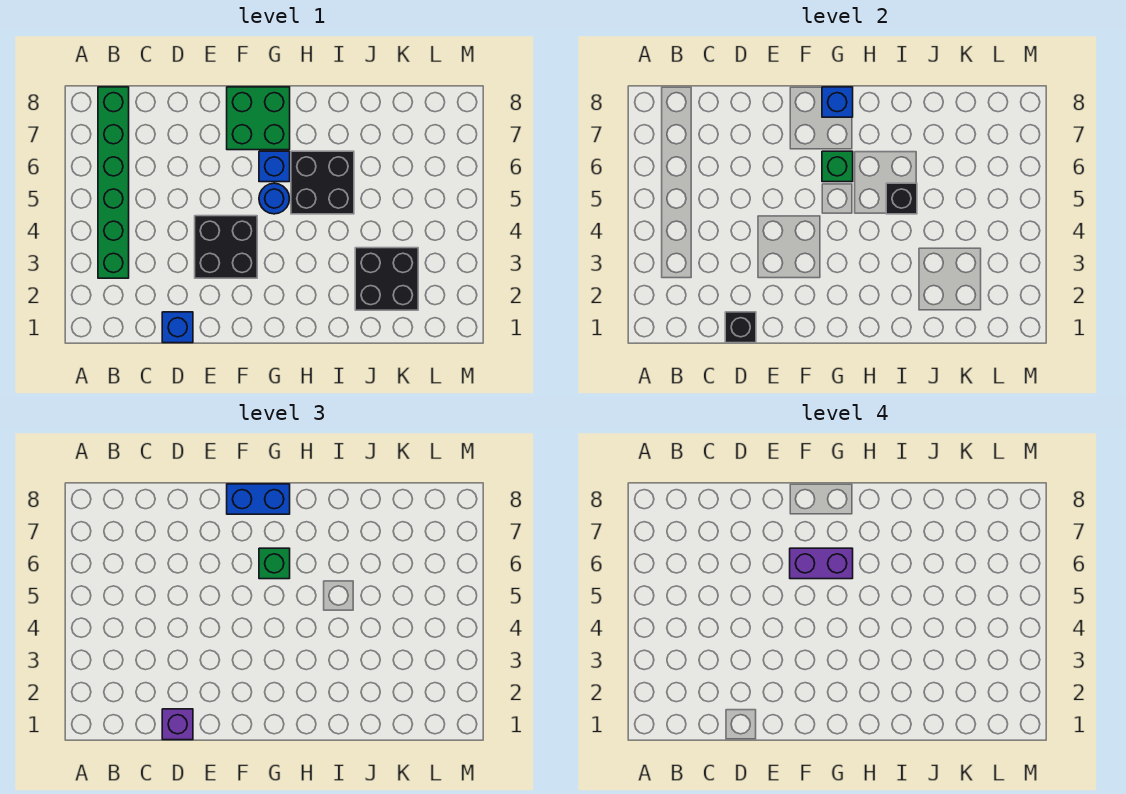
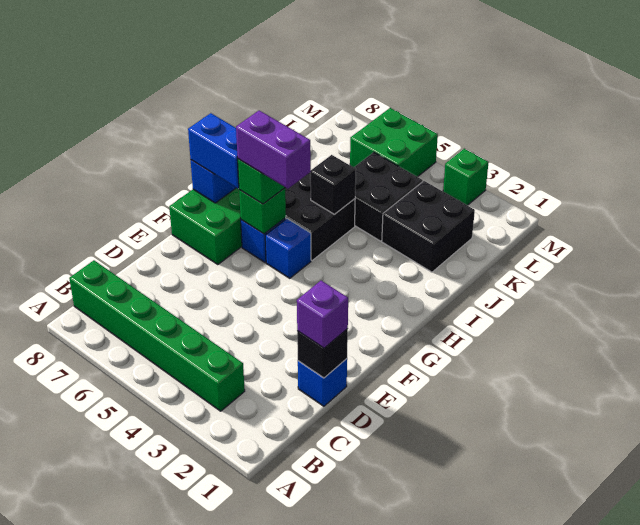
black brick E3:F4 level 1 -> black brick J4:K5 level 1
purple brick F6:G6 level 4 -> purple brick G5:G6 level 4
blue brick F8:G8 level 3 -> blue brick G7:G8 level 3
blue round brick G5 level 1 -> blue brick G5 level 1
none -> green brick L5:M6 level 1
none -> green brick M3 level 1

